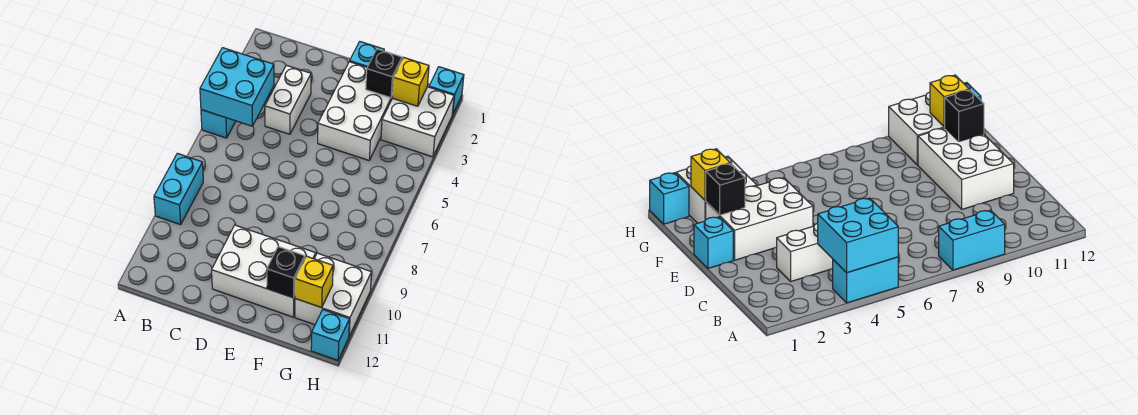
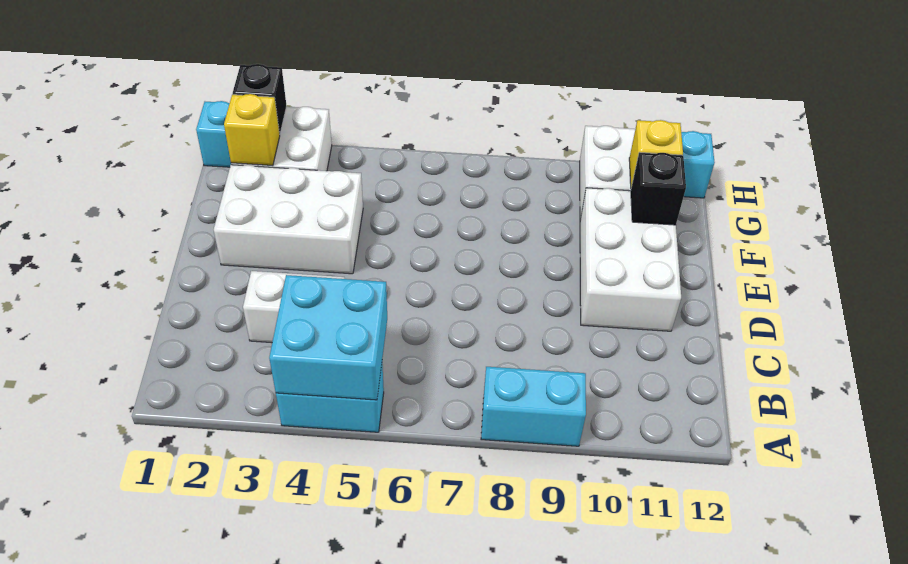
cyan brick E1 level 1 -> none
black brick F2 level 2 -> black brick H2 level 2

